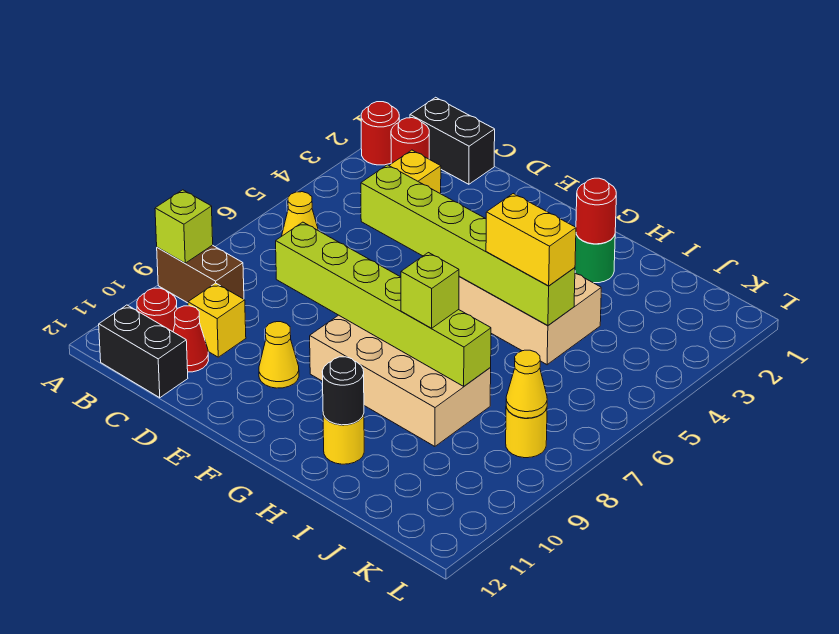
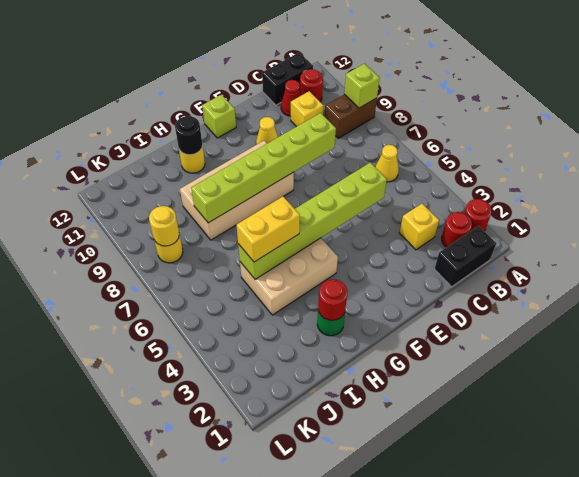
lime brick H8 level 3 -> lime brick F12 level 1
yellow cone K8 level 2 -> yellow round brick K8 level 2

